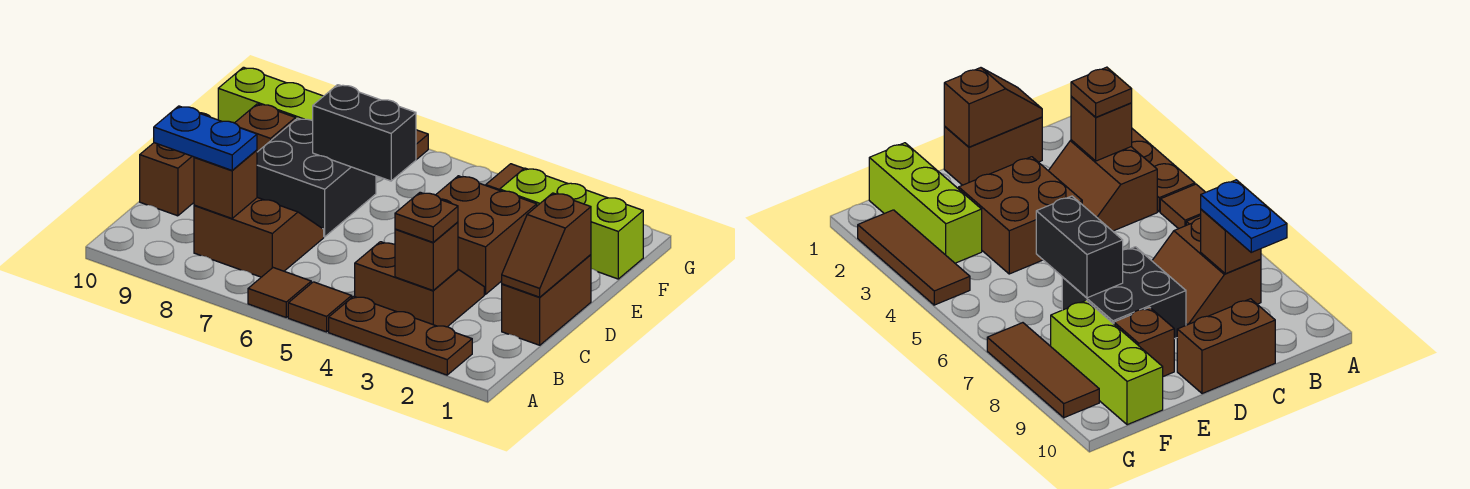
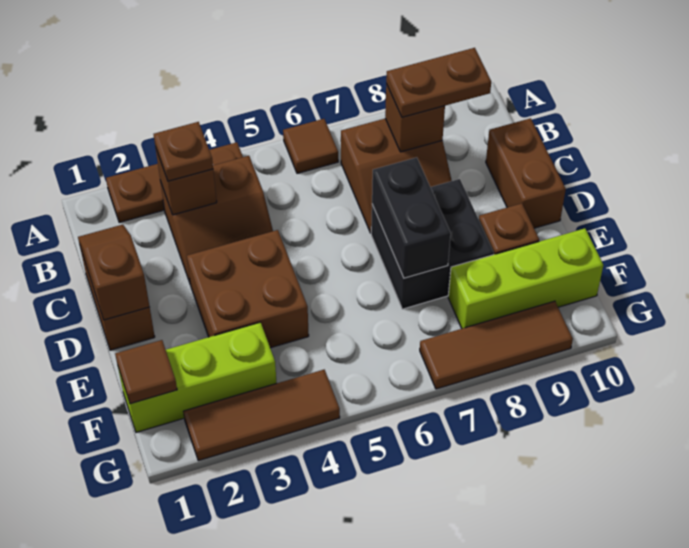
brown tile A5 level 1 -> brown tile F1 level 2
blue plate B8:B9 level 3 -> brown plate B8:B9 level 3
black brick E6:E7 level 2 -> black brick D7:E7 level 2

